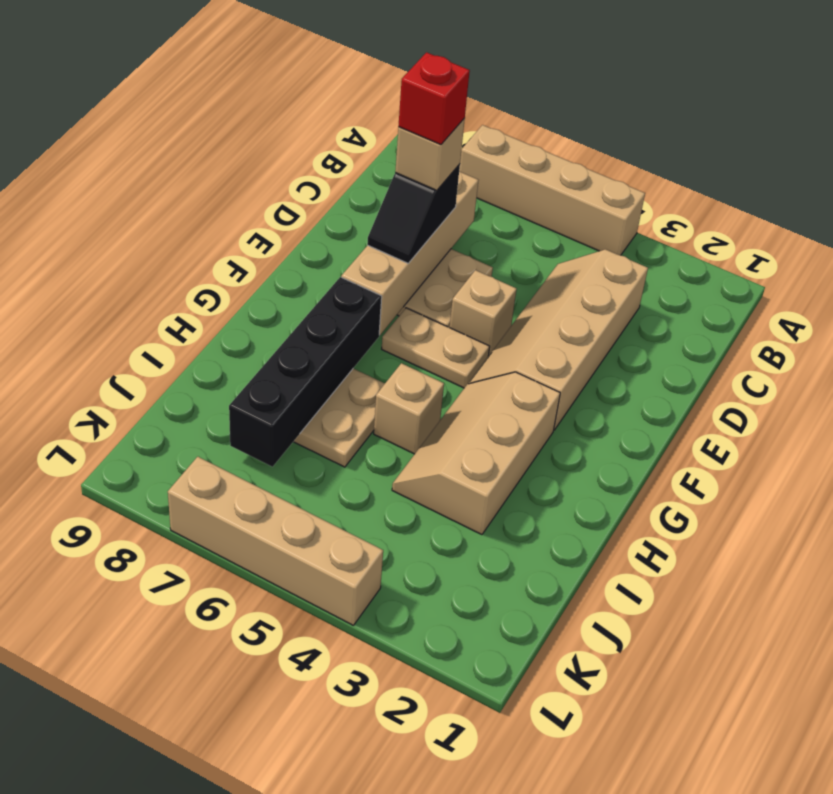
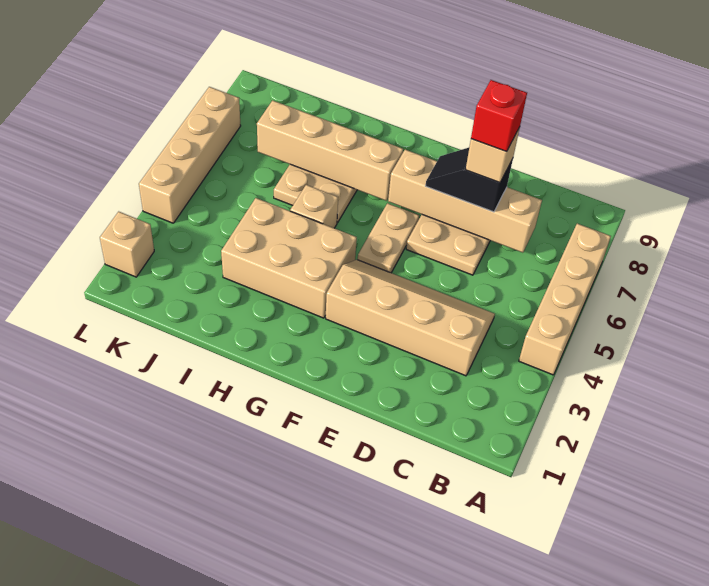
tan brick E5 level 1 -> tan brick L2 level 1
tan slope G3:I4 level 1 top 3 -> tan brick G3:I4 level 1
black brick G7:J7 level 2 -> tan brick G7:J7 level 2

